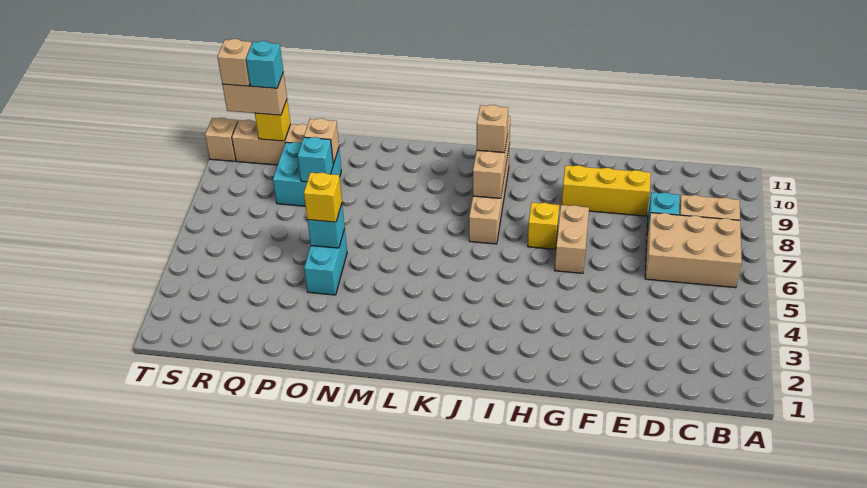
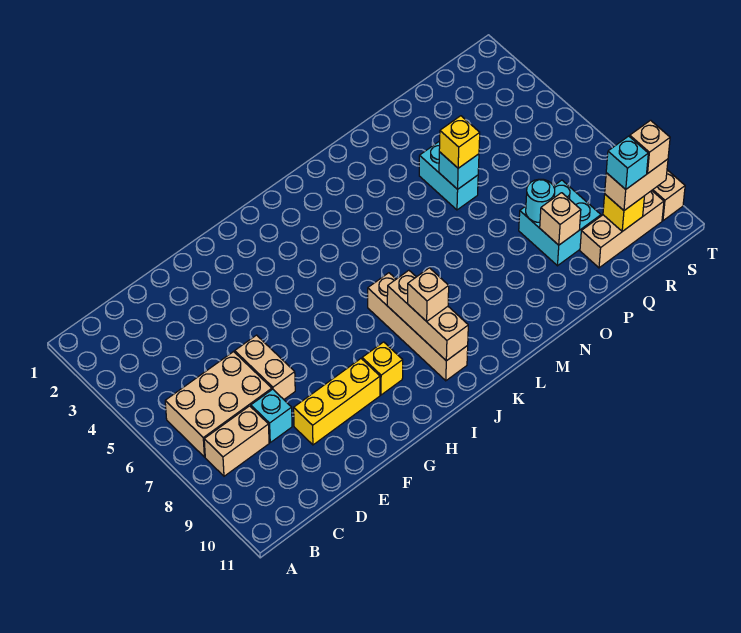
tan brick G6:G7 level 1 -> tan brick E6:E7 level 1
yellow brick H7 level 1 -> yellow brick H9 level 1
cyan brick P8 level 2 -> cyan round brick P8 level 2

